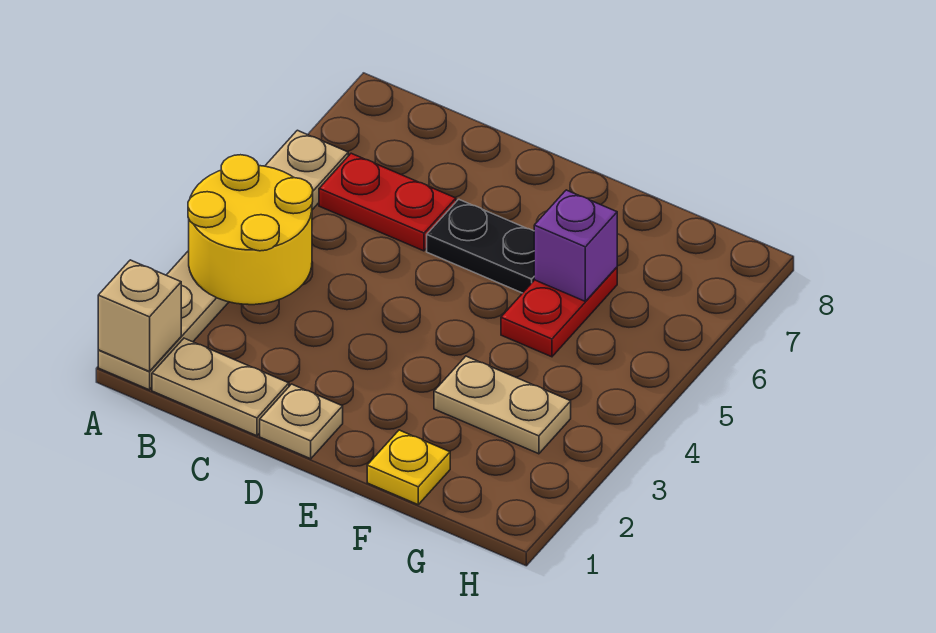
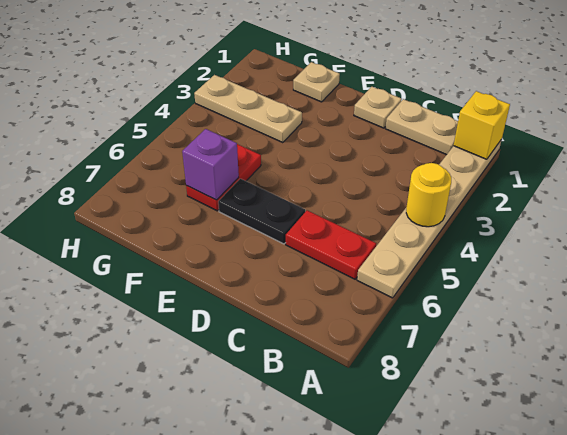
tan brick A1 level 2 -> yellow brick A1 level 2
yellow round brick A3:B4 level 2 -> yellow round brick A4 level 2
yellow plate F1 level 1 -> tan plate F1 level 1
tan plate F3:G3 level 1 -> tan plate F3:H3 level 1

